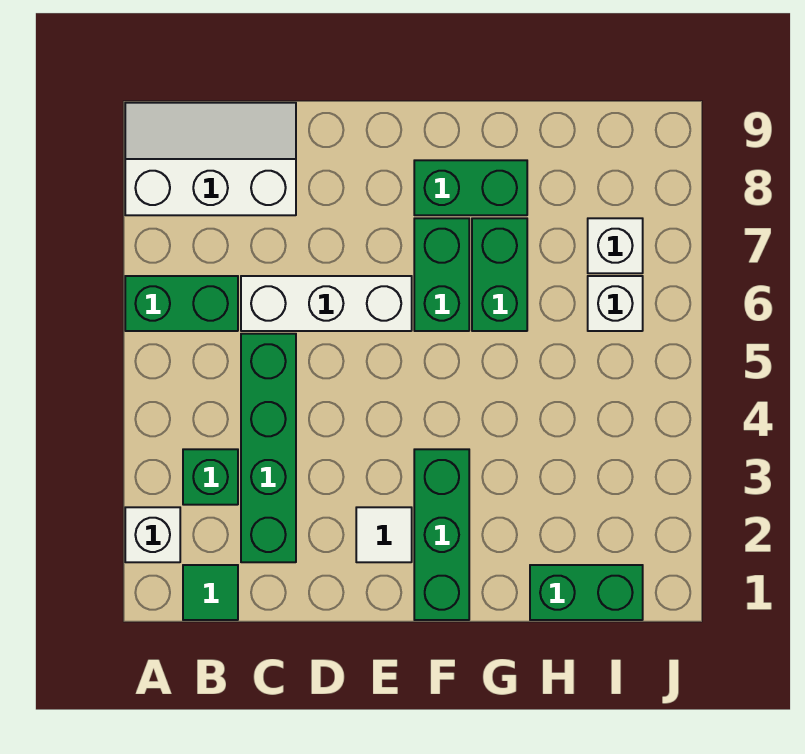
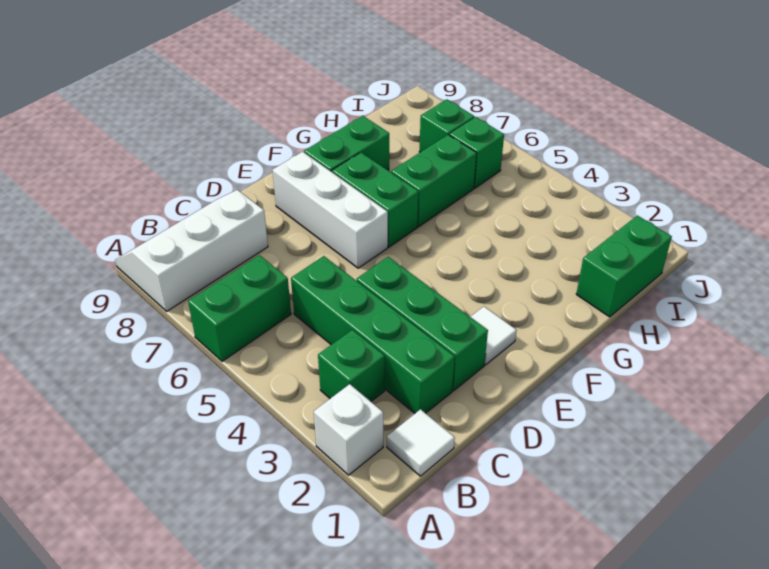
green tile B1 level 1 -> white tile B1 level 1
white brick C6:E6 level 1 -> white brick E6:E8 level 1
green brick F1:F3 level 1 -> green brick D2:D4 level 1
green brick G6:G7 level 1 -> green brick G6:H6 level 1
white brick I6 level 1 -> green brick I6 level 1
white brick I7 level 1 -> green brick I7 level 1

